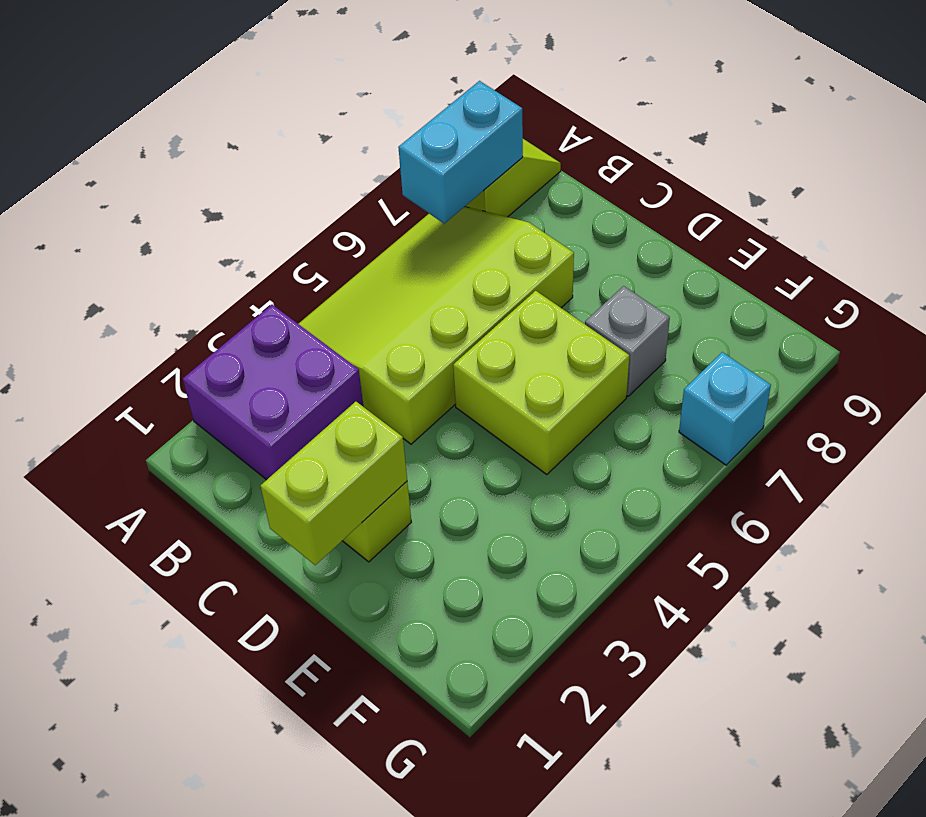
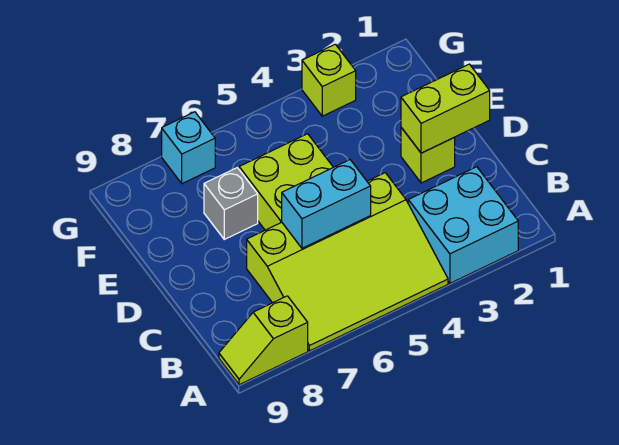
purple brick A2:B3 level 1 -> cyan brick A2:B3 level 1
cyan brick A7:A8 level 2 -> cyan brick C5:C6 level 2
none -> lime brick G3 level 1

